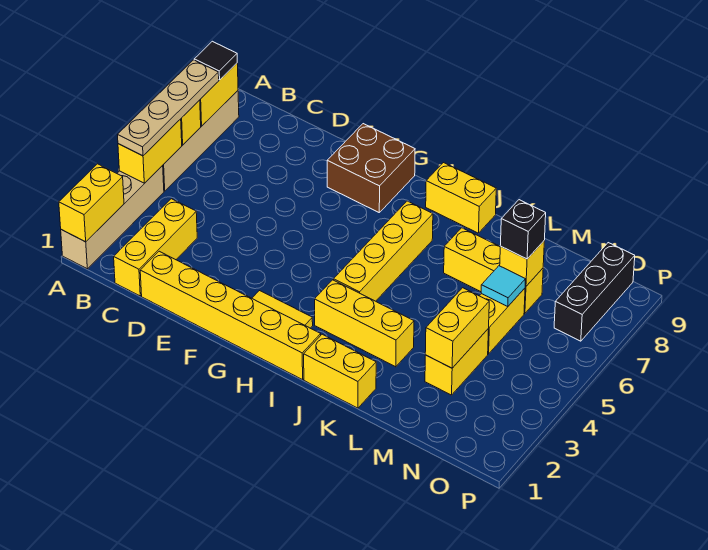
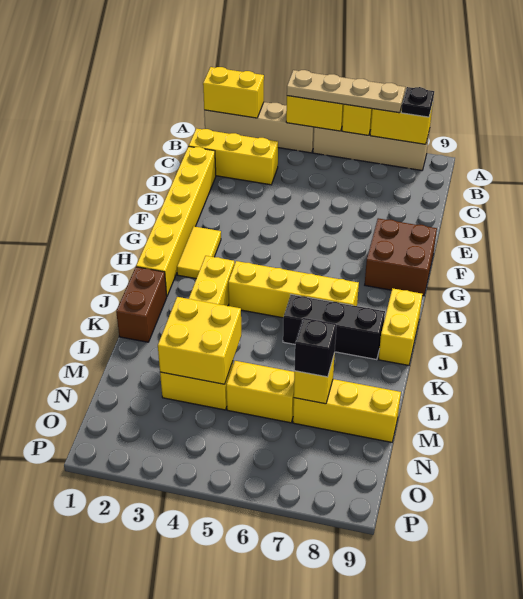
black tile A8 level 3 -> black plate A8 level 3
yellow brick J1:K1 level 1 -> brown brick J1:K1 level 1
yellow brick K7:M7 level 1 -> yellow brick M7:M9 level 1
yellow brick M3:M4 level 2 -> yellow brick L3:M4 level 2
cyan tile M6 level 2 -> none
black brick O7:O9 level 1 -> black brick J6:J8 level 1

